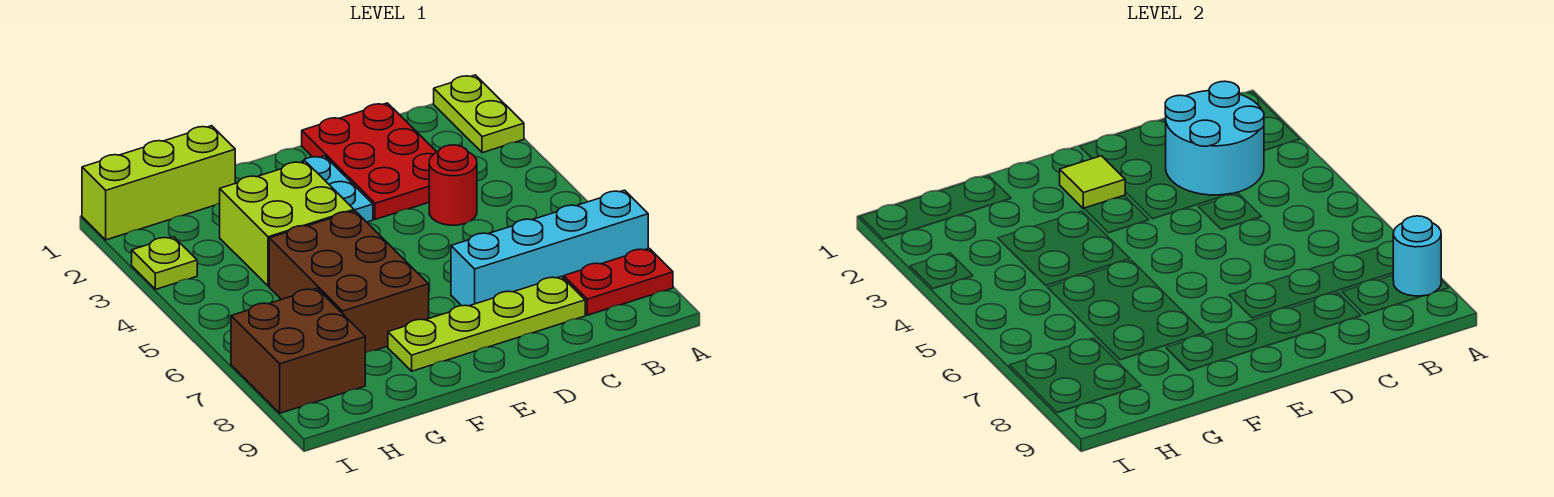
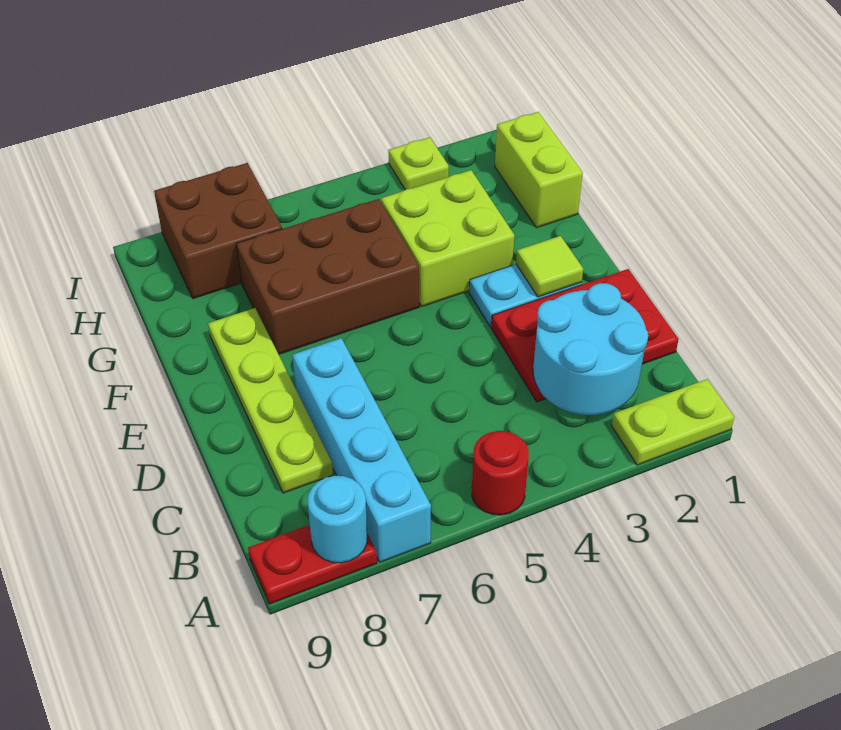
red plate A8:B8 level 1 -> red plate A8:A9 level 1
red round brick C4 level 1 -> red round brick A5 level 1
lime brick G1:I1 level 1 -> lime brick G1:H1 level 1

